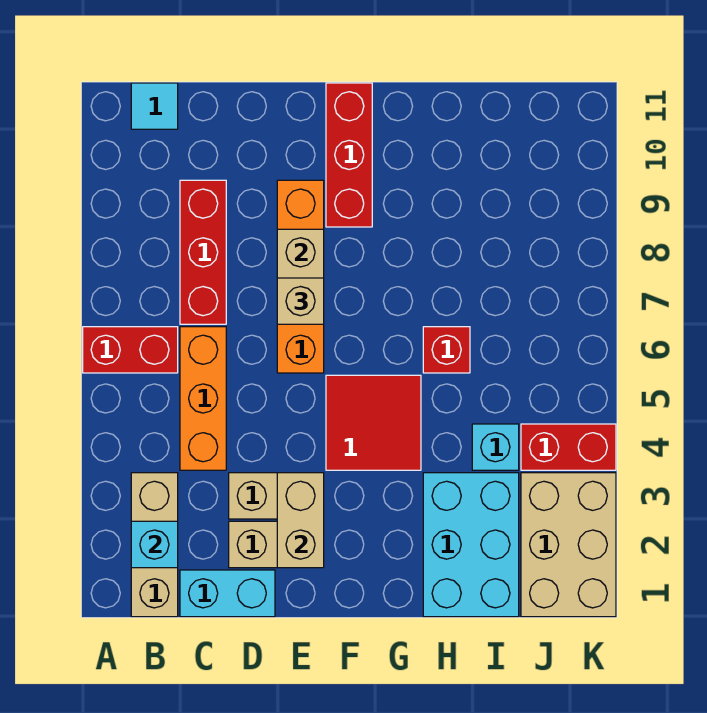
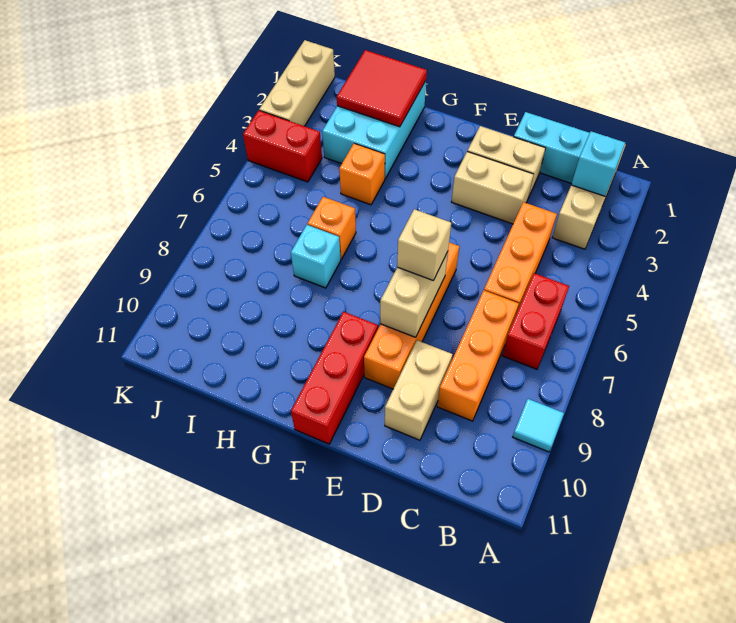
red brick A6:B6 level 1 -> red brick B6:B7 level 1
cyan tile B11 level 1 -> cyan tile A9 level 1
red brick C7:C9 level 1 -> orange brick C7:C9 level 1
tan brick E2:E3 level 2 -> tan brick D9:D10 level 1
red tile F4:G5 level 1 -> red tile H1:I2 level 2
none -> orange brick H4 level 1
red brick H6 level 1 -> orange brick H6 level 1
cyan brick I4 level 1 -> cyan brick H7 level 1
tan brick J1:K3 level 1 -> tan brick K1:K3 level 1

